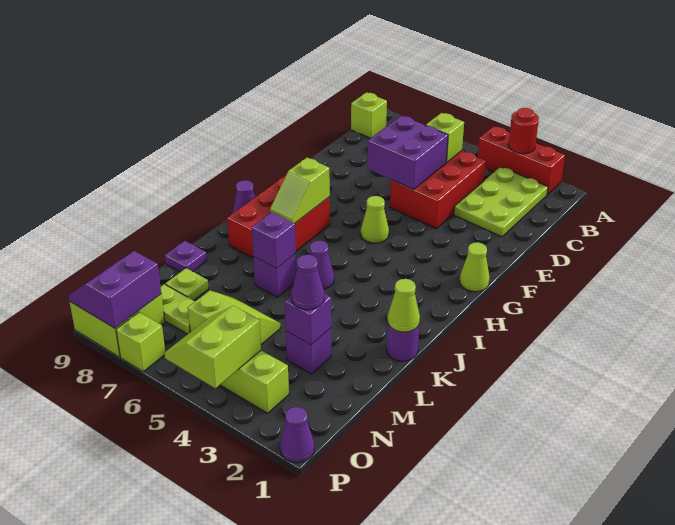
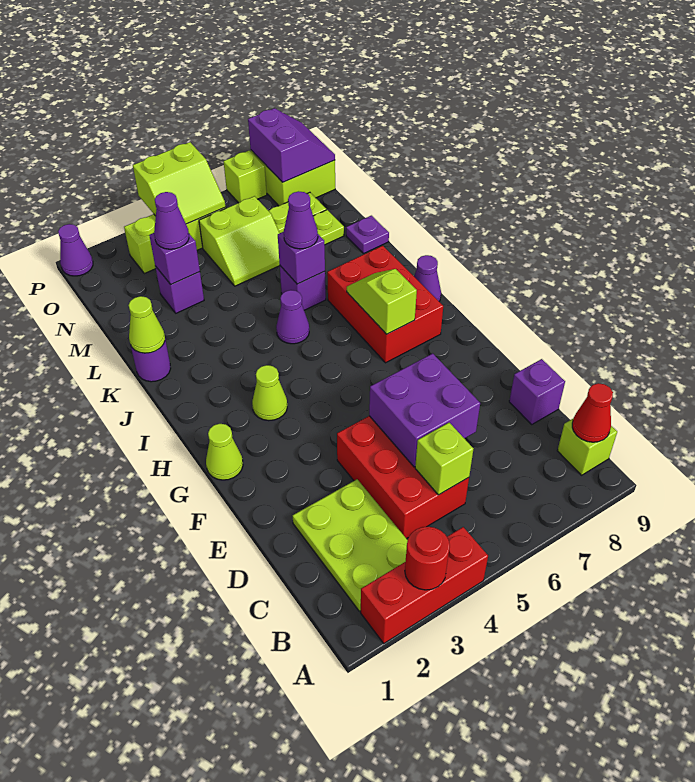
none -> red cone B9 level 2
none -> purple brick D9 level 1
lime cone G5 level 1 -> lime cone H3 level 1
none -> purple cone K6 level 3
lime slope O4:P5 level 2 top 4 -> lime slope O4:P5 level 2 top P

